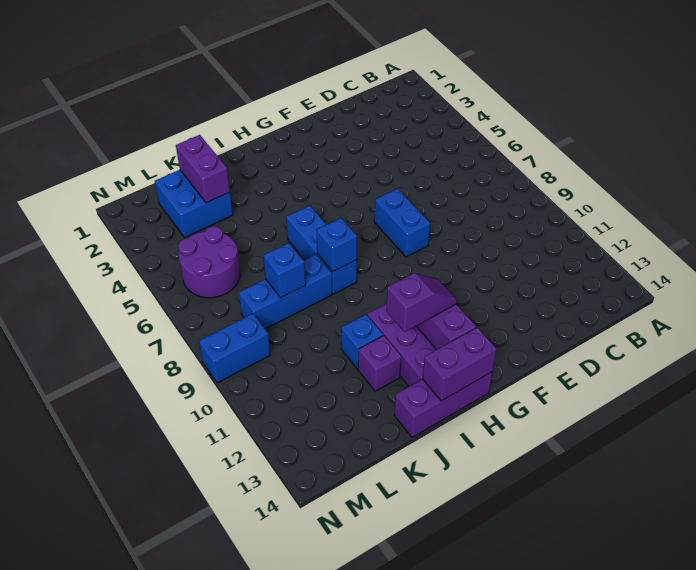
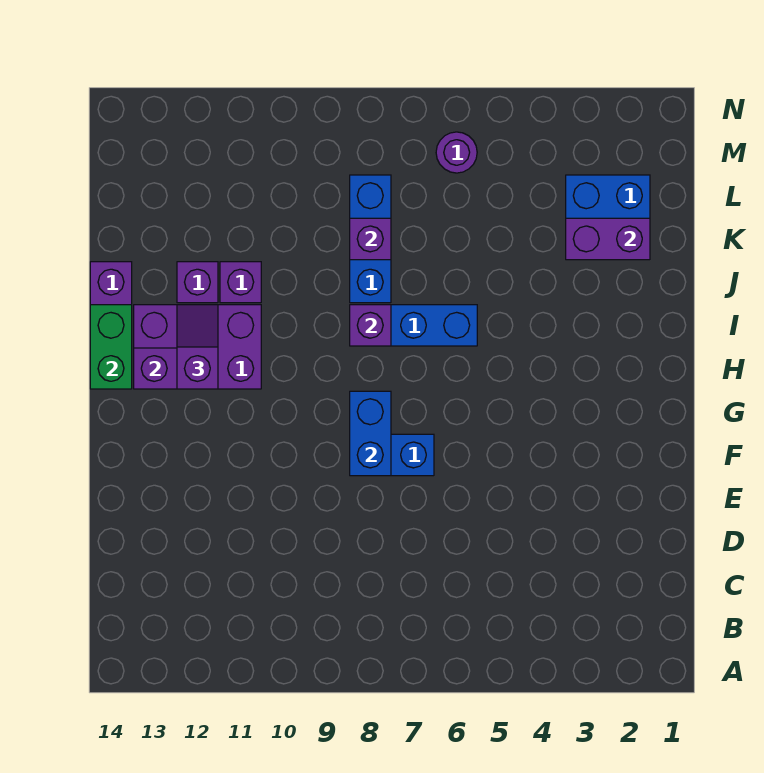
purple slope H12:I12 level 3 top I -> purple slope H12:I12 level 3 top H
purple brick H14:I14 level 2 -> green brick H14:I14 level 2
blue brick I8 level 2 -> purple brick I8 level 2
blue brick J11 level 1 -> purple brick J11 level 1
blue brick K8 level 2 -> purple brick K8 level 2
purple round brick L5:M6 level 1 -> purple round brick M6 level 1
blue brick M9:N9 level 1 -> blue brick F8:G8 level 2

